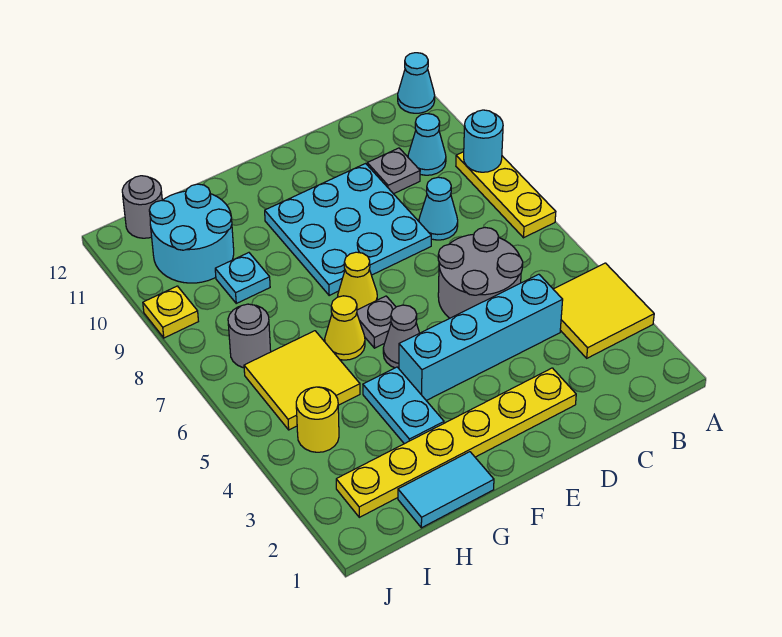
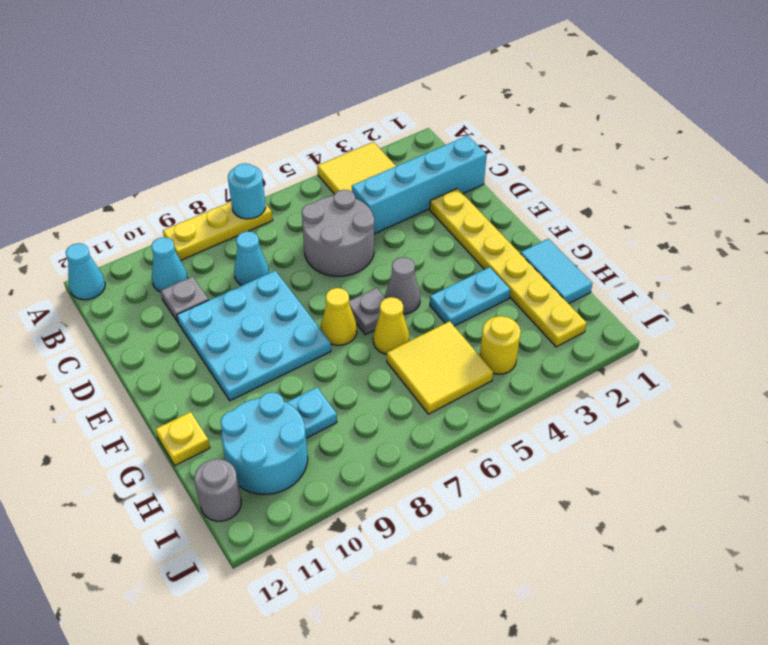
cyan round brick A9 level 2 -> cyan round brick A7 level 2
cyan brick C4:F4 level 1 -> cyan brick C1:C4 level 1
grey round brick I7 level 1 -> none
yellow plate J9 level 1 -> yellow plate G12 level 1

